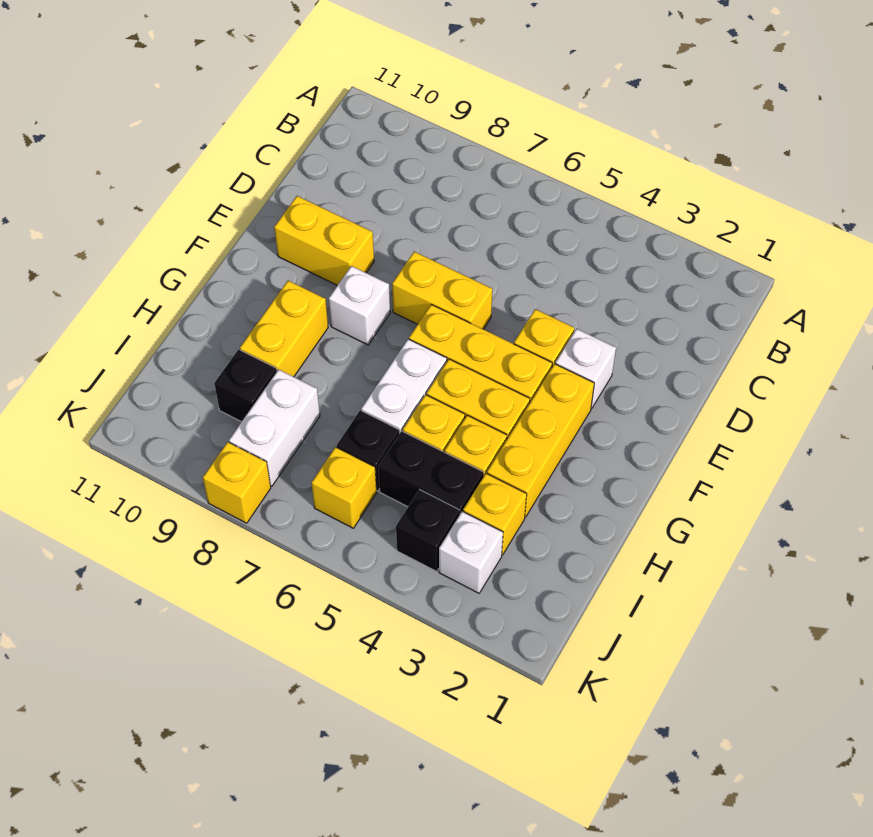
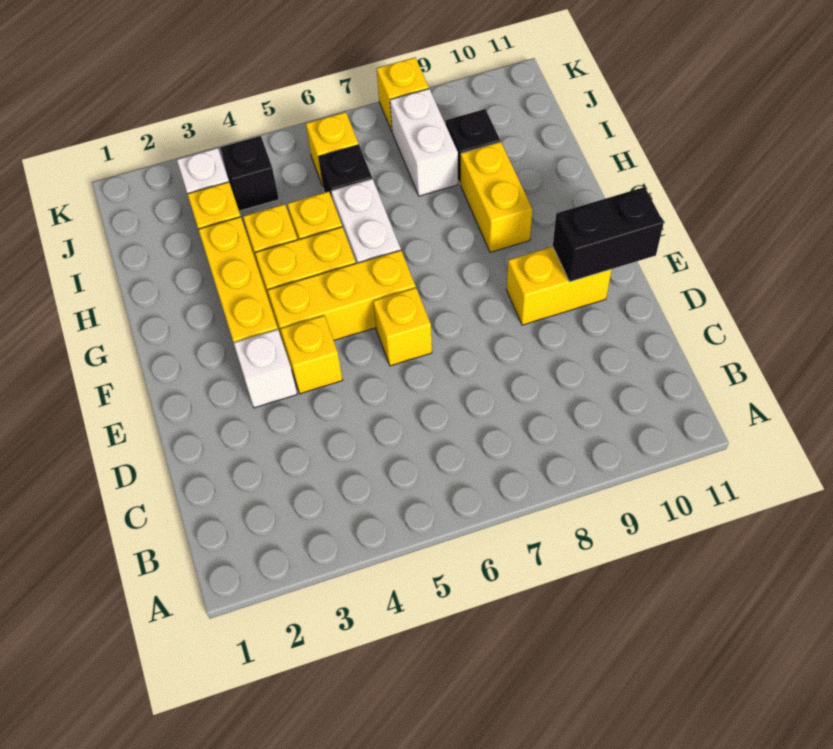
yellow brick E6:E7 level 1 -> yellow brick E6 level 1
white brick F8 level 1 -> none
black brick I4:I5 level 1 -> black brick E10:E11 level 2

